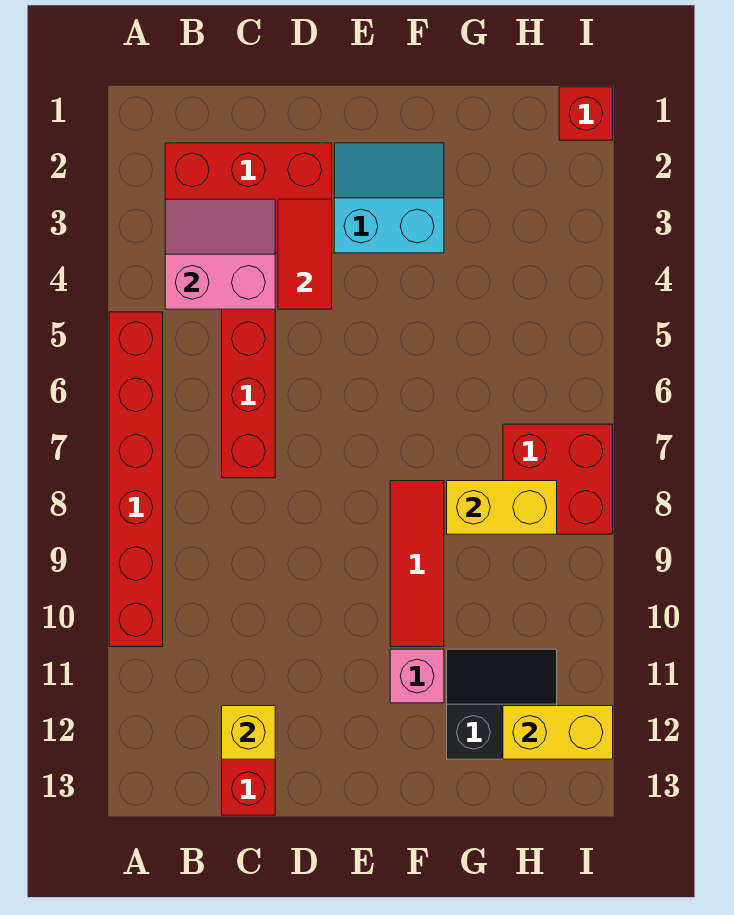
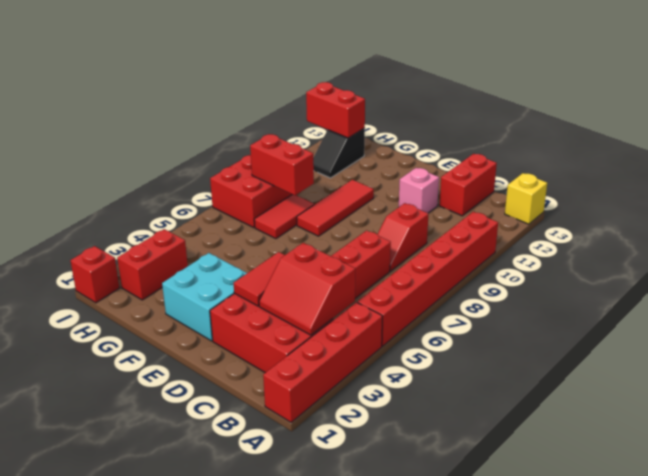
none -> red brick A1:A4 level 1
pink slope B3:C4 level 2 top 4 -> red slope B3:C4 level 2 top 4
none -> red slope C8:C9 level 1 top 9
yellow brick C12 level 2 -> yellow brick A13 level 1
cyan slope E2:F3 level 1 top 3 -> cyan brick E2:F3 level 1
pink brick F11 level 1 -> pink brick D11 level 1
none -> red tile G7:G8 level 1
yellow brick G8:H8 level 2 -> red brick G8:H8 level 2
black slope G11:H12 level 1 top 12 -> black slope H11:H12 level 1 top 12
none -> red brick H2:H3 level 1
yellow brick H12:I12 level 2 -> red brick H12:I12 level 2

